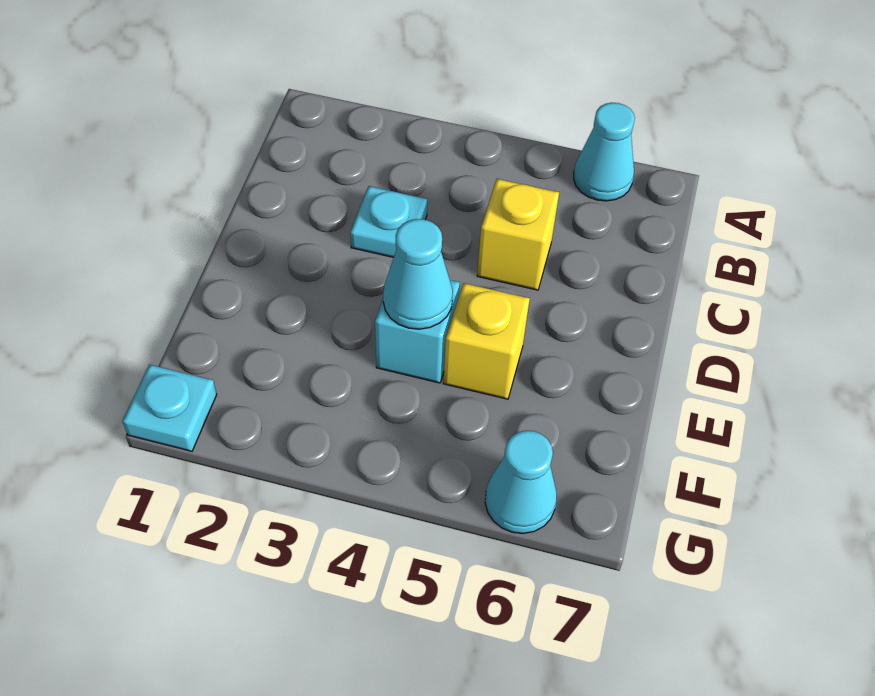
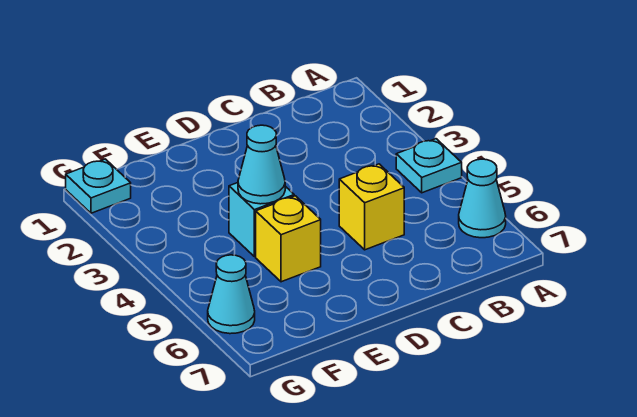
cyan plate C3 level 1 -> cyan plate A4 level 1

